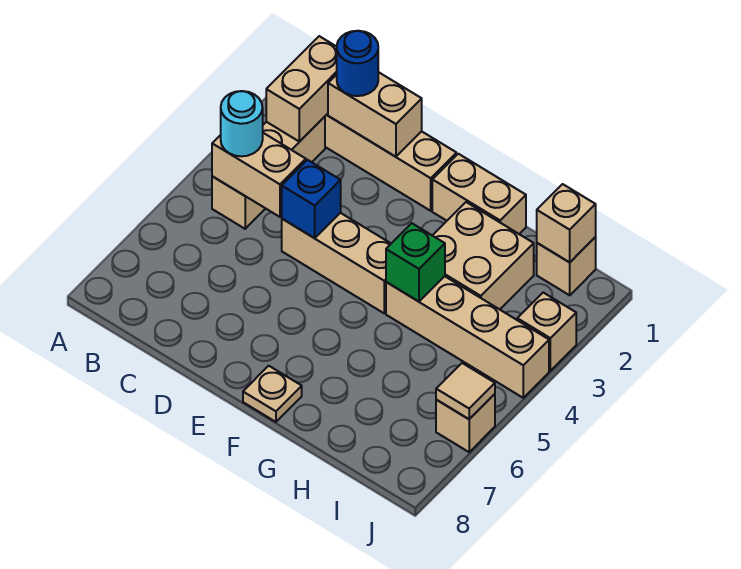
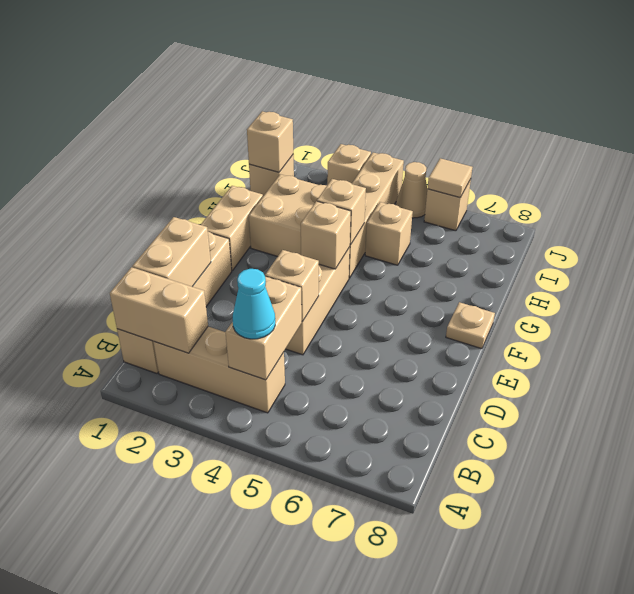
cyan round brick B4 level 3 -> cyan cone B4 level 3
blue round brick C1 level 3 -> none
blue brick D4 level 2 -> tan brick D4 level 2
none -> tan brick F4 level 2
green brick G4 level 2 -> tan brick G4 level 2
none -> tan brick H5 level 1
none -> tan cone J5 level 1

